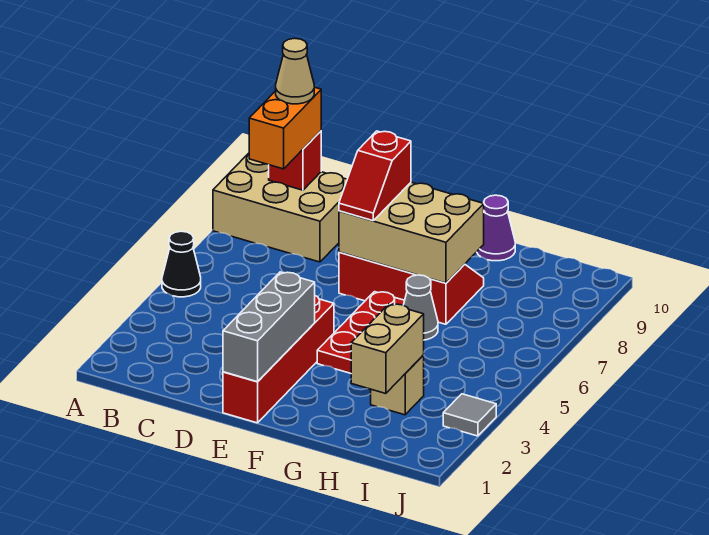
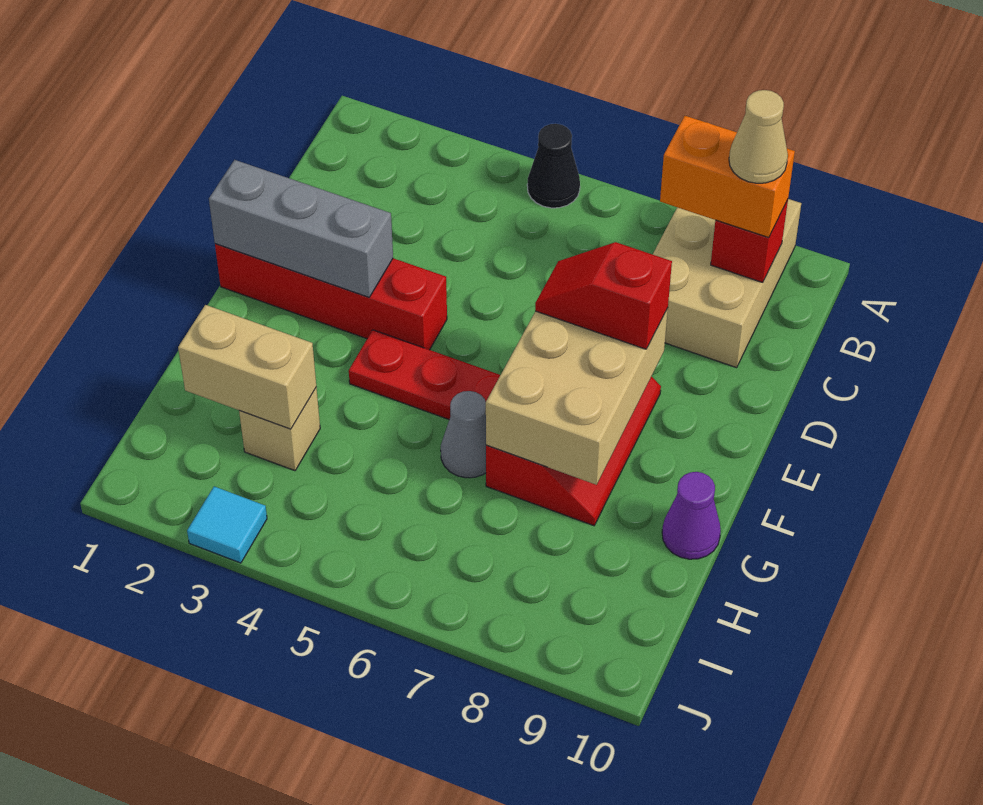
grey tile J3 level 1 -> cyan tile J3 level 1

